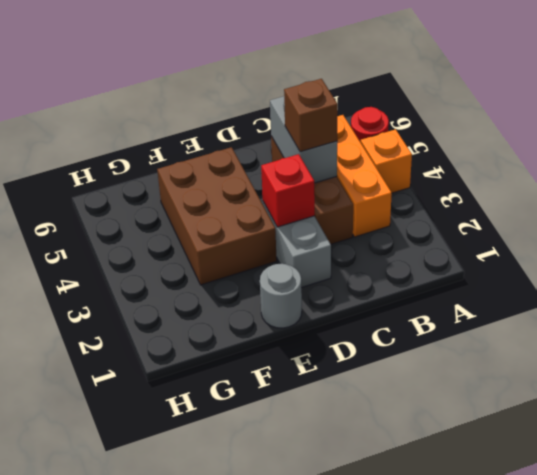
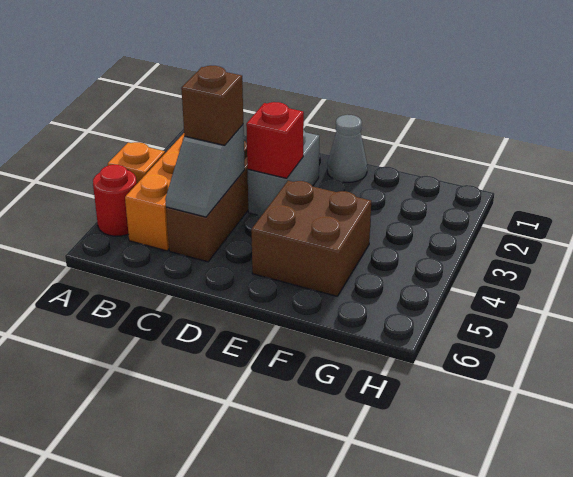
grey brick C4:C5 level 2 -> grey slope C4:C5 level 2 top 4
grey round brick E1 level 1 -> grey cone E1 level 1
brown brick E3:F5 level 1 -> brown brick E4:F5 level 1

